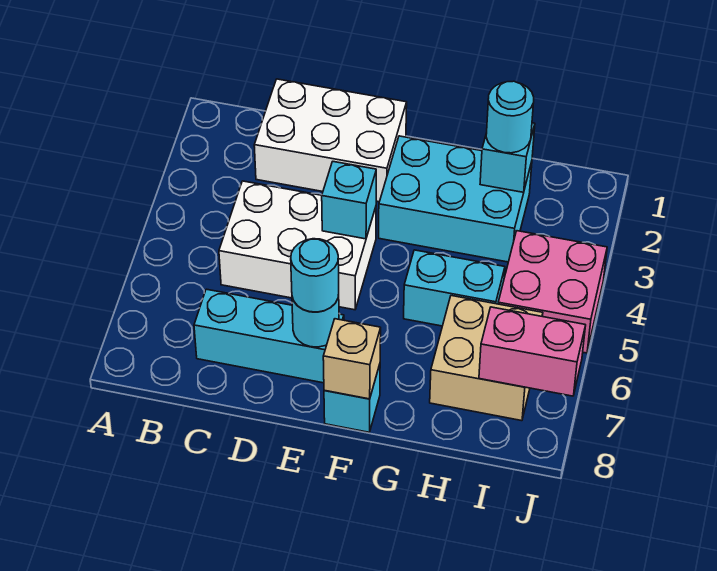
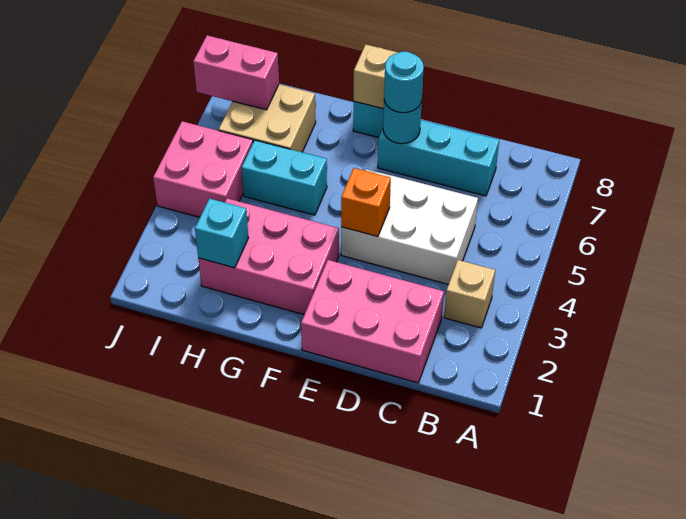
none -> tan brick B3 level 1
white brick C1:E2 level 1 -> pink brick C1:E2 level 1
cyan brick E4 level 2 -> orange brick E4 level 2
cyan brick F2:H3 level 1 -> pink brick F2:H3 level 1
cyan round brick H2 level 3 -> none

